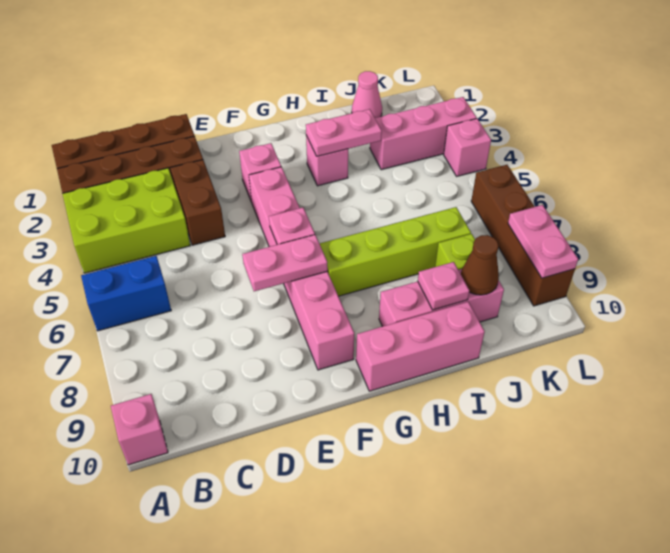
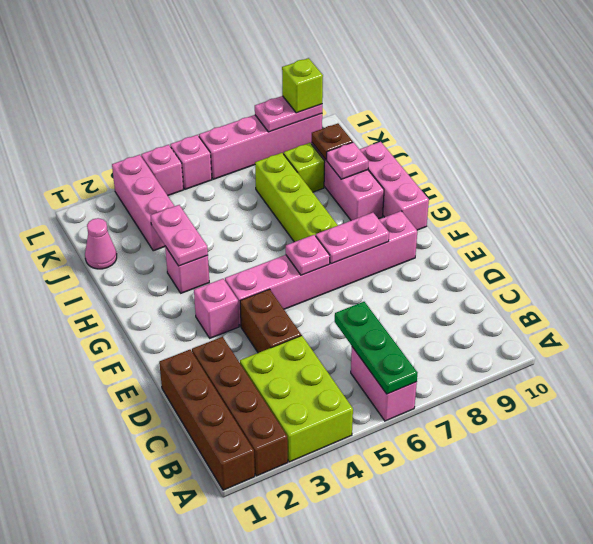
blue brick A6:B6 level 1 -> pink brick A6:B6 level 1
none -> green plate A6:C6 level 2
pink brick A10 level 1 -> pink brick L5 level 1
brown brick D3:D4 level 1 -> brown brick D4:E4 level 1
pink plate E7:F7 level 2 -> pink plate F7:F8 level 2
brown cone J9 level 2 -> brown plate J9 level 2
brown brick L6:L9 level 1 -> pink brick L6:L9 level 1
none -> lime brick L9 level 3

